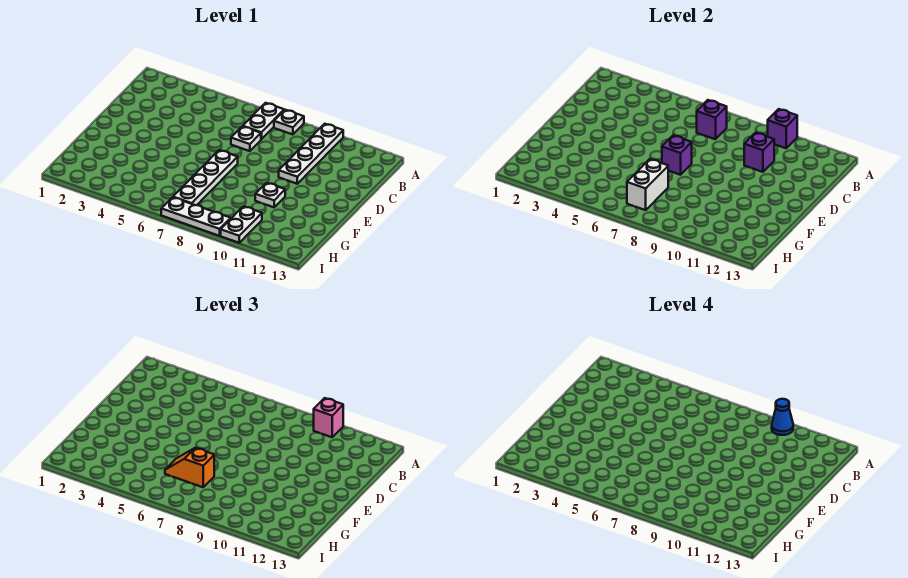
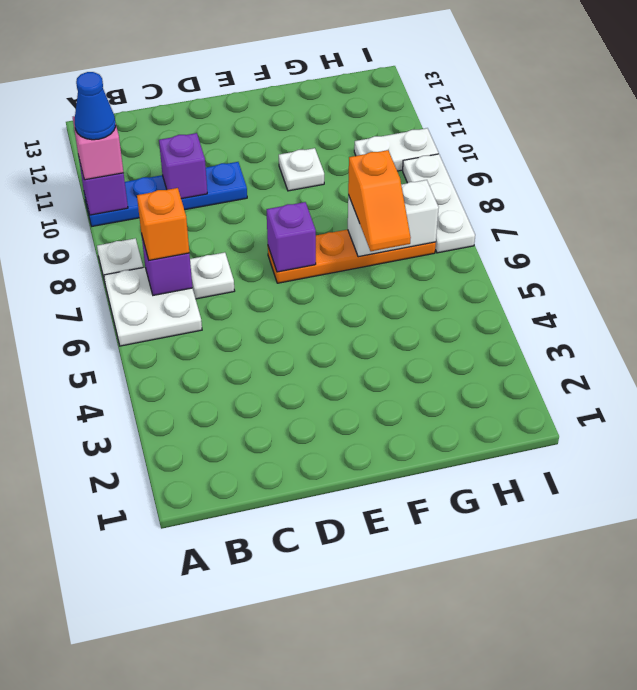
white plate A7:B7 level 1 -> white plate A6:B7 level 1
white plate A10:D10 level 1 -> blue plate A10:D10 level 1
none -> orange brick B7 level 3
white plate E7:H7 level 1 -> orange plate E7:H7 level 1

